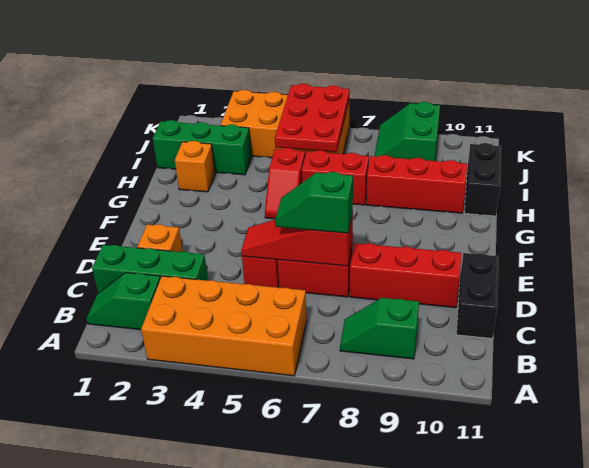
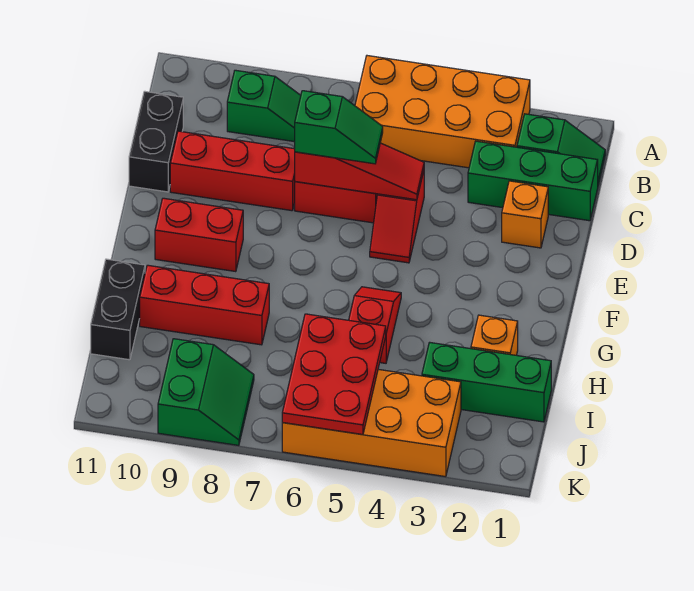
red brick H6:H7 level 1 -> red brick F9:F10 level 1

